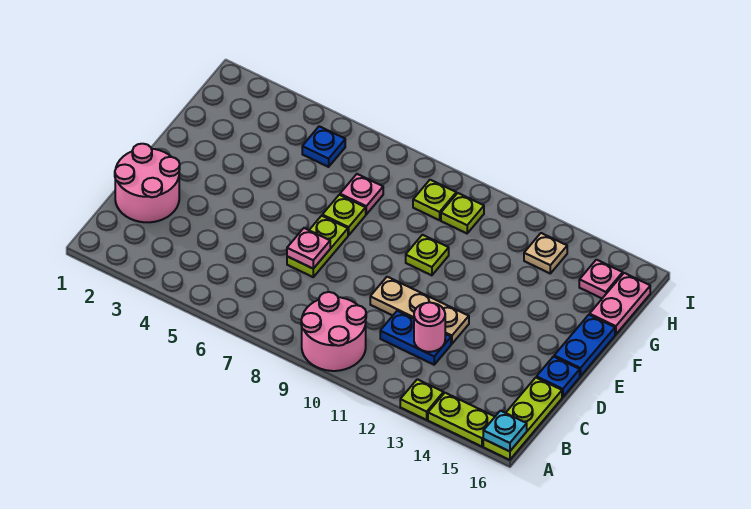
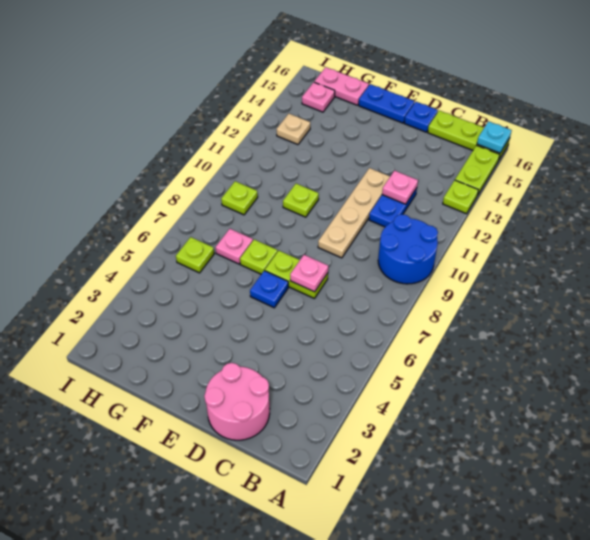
pink round brick A9:B10 level 1 -> blue round brick A9:B10 level 1
pink round brick C12 level 2 -> pink plate C12 level 2
tan plate D10:D12 level 1 -> tan plate D9:D12 level 1
blue plate H5 level 1 -> blue plate E6 level 1
lime plate H10 level 1 -> lime plate H6 level 1

